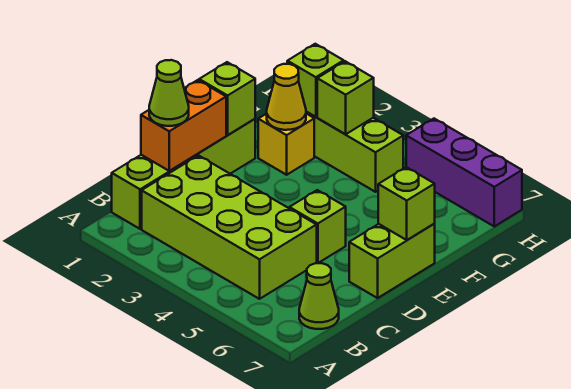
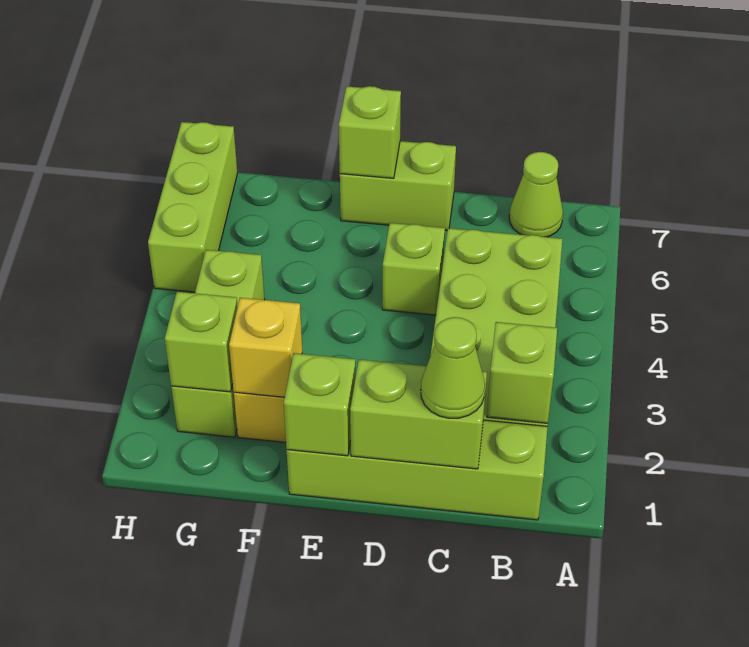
orange brick C1:D1 level 2 -> lime brick C1:D1 level 2
yellow cone F2 level 2 -> yellow brick F2 level 2
lime brick G3 level 2 -> lime brick B2 level 2
purple brick H5:H7 level 1 -> lime brick H5:H7 level 1

